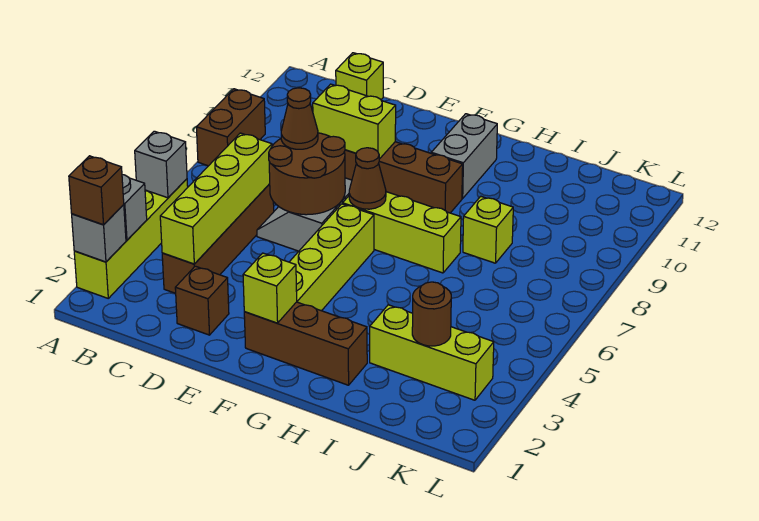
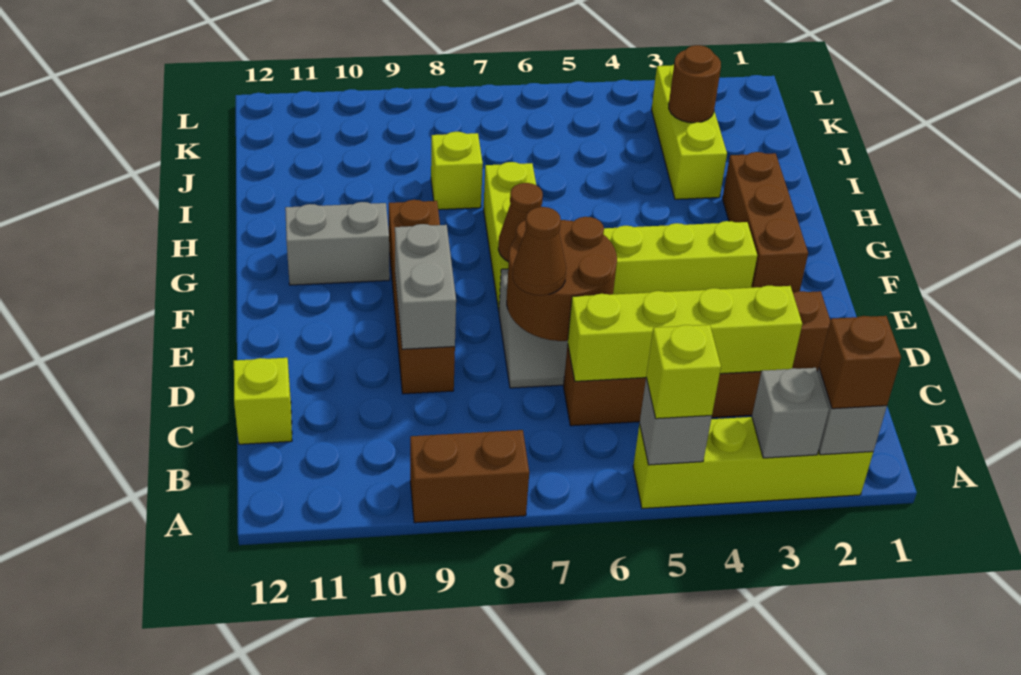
lime brick D9:E9 level 2 -> grey brick D9:E9 level 2
lime brick F2 level 2 -> lime brick A5 level 3

